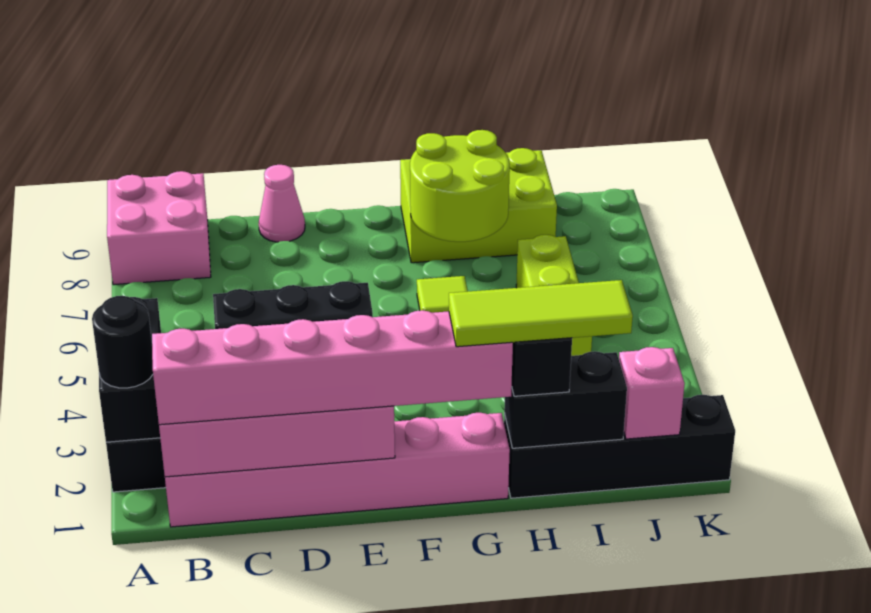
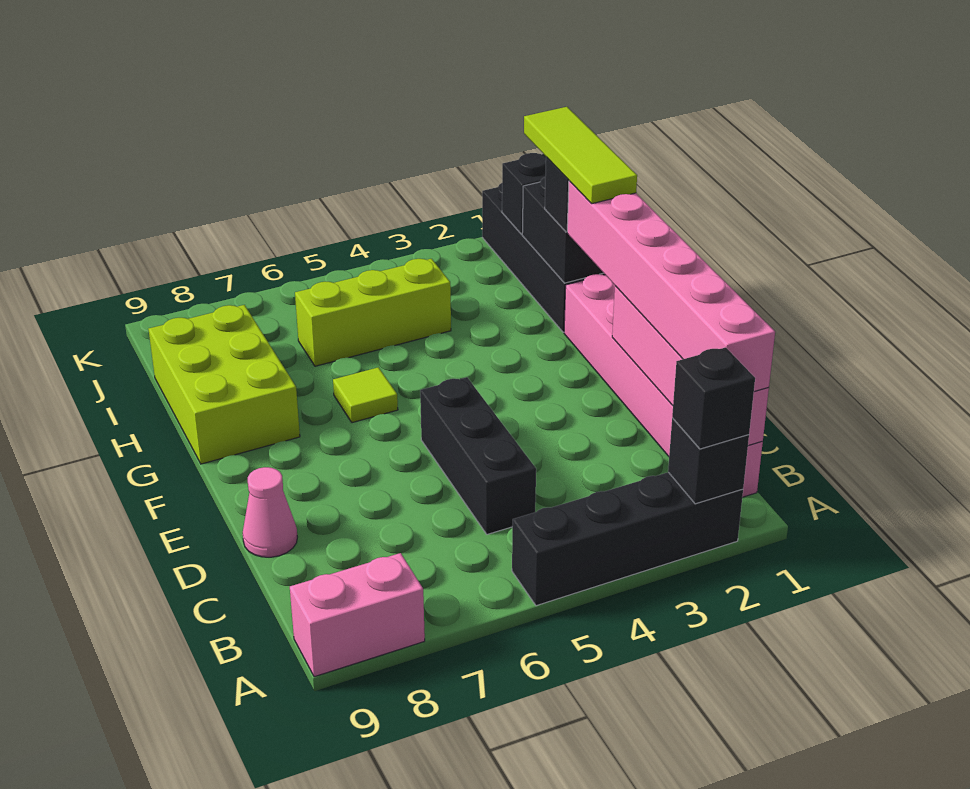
black round brick A2 level 3 -> black brick A2 level 3
pink brick A8:B9 level 1 -> pink brick A8:A9 level 1
lime round brick G7:H8 level 2 -> none
pink brick J1 level 2 -> black brick J1 level 2

